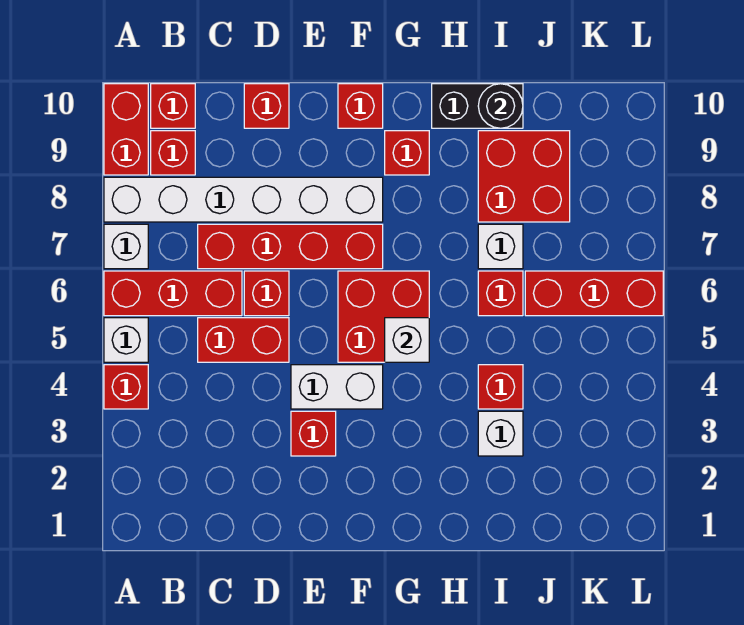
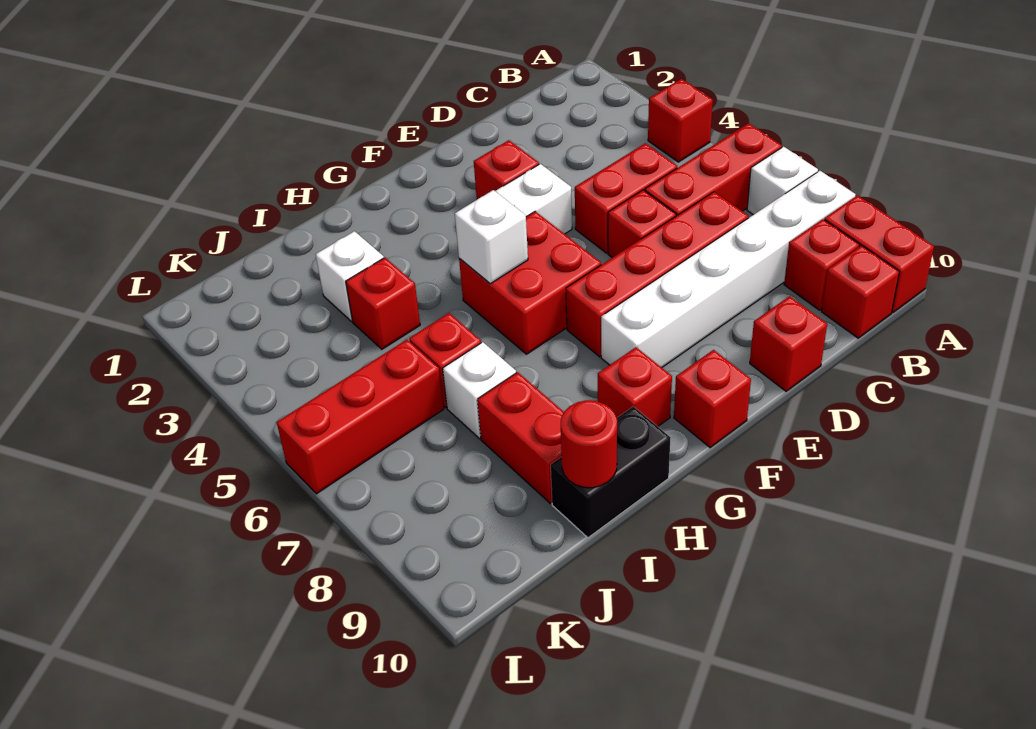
white brick A5 level 1 -> none
red brick I8:J9 level 1 -> red brick I8:I9 level 1
black round brick I10 level 2 -> red round brick I10 level 2

